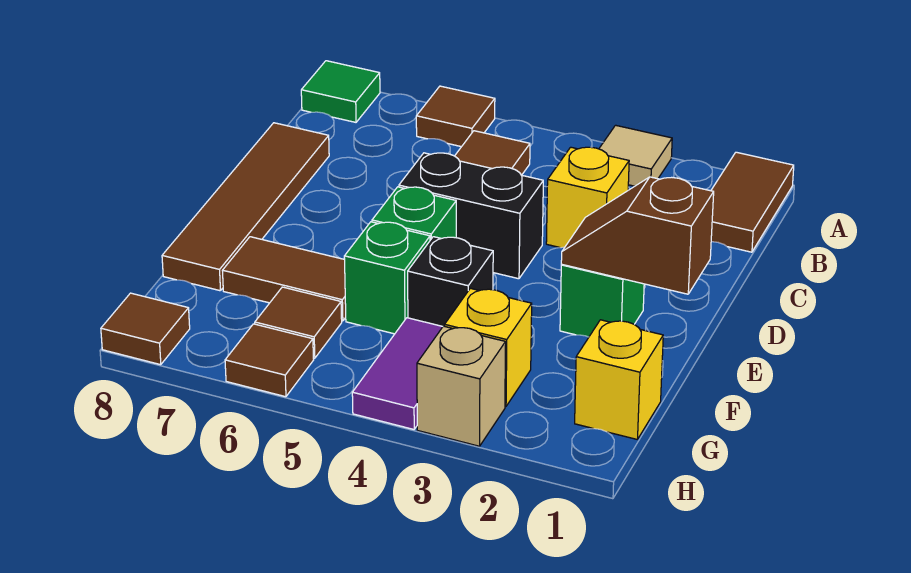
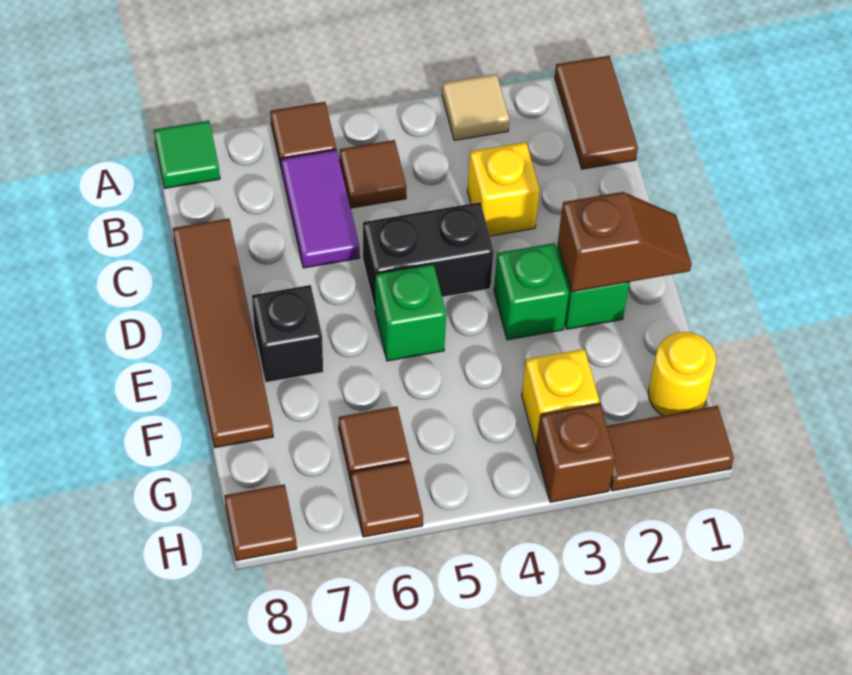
brown slope E1:E2 level 2 top 1 -> brown slope E1:E2 level 2 top 2
black brick F4 level 1 -> black brick E7 level 1
green brick F5 level 1 -> green brick E3 level 1
brown tile F6:F7 level 1 -> brown tile H1:H2 level 1
yellow brick G1 level 1 -> yellow round brick G1 level 1
purple tile G4:H4 level 1 -> purple tile B6:C6 level 1
tan brick H3 level 1 -> brown brick H3 level 1

